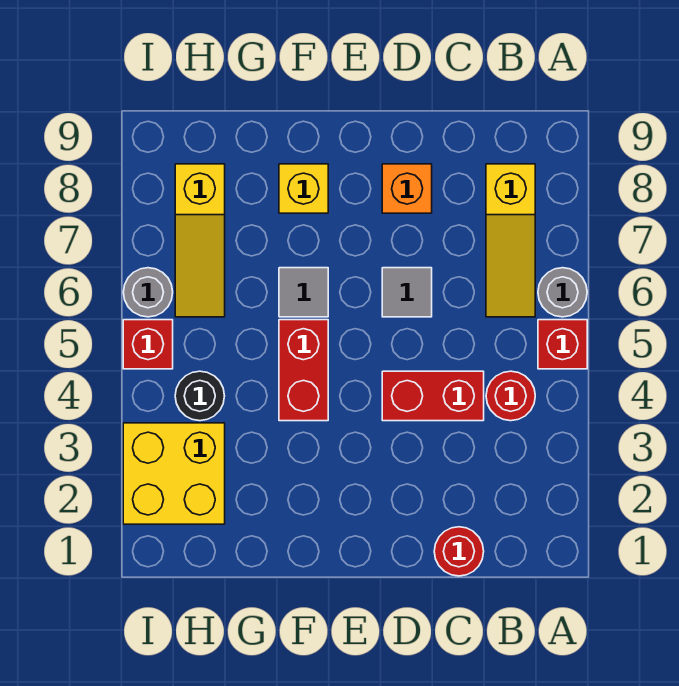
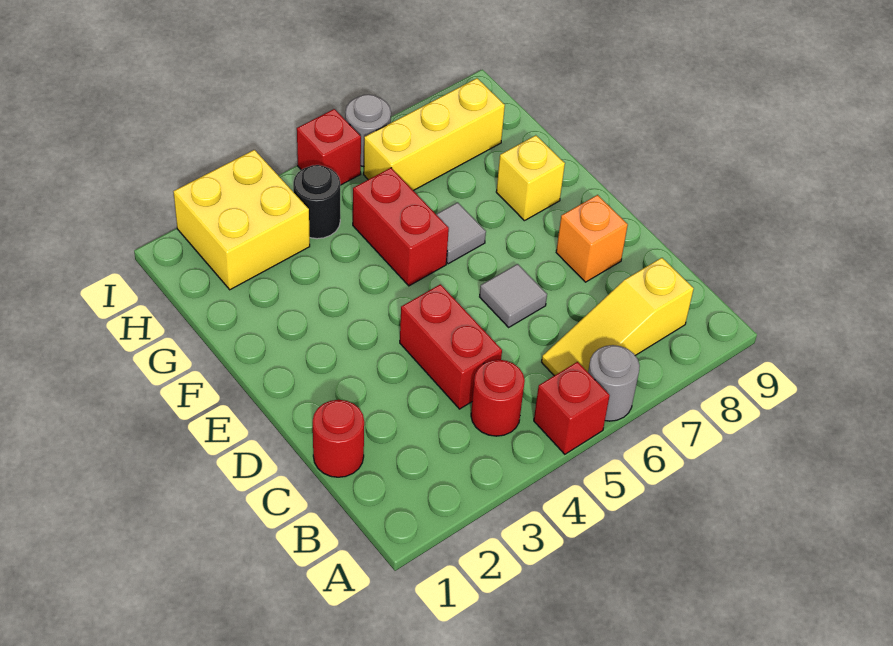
red brick F4:F5 level 1 -> red brick F5:G5 level 1
yellow slope H6:H8 level 1 top 8 -> yellow brick H6:H8 level 1

